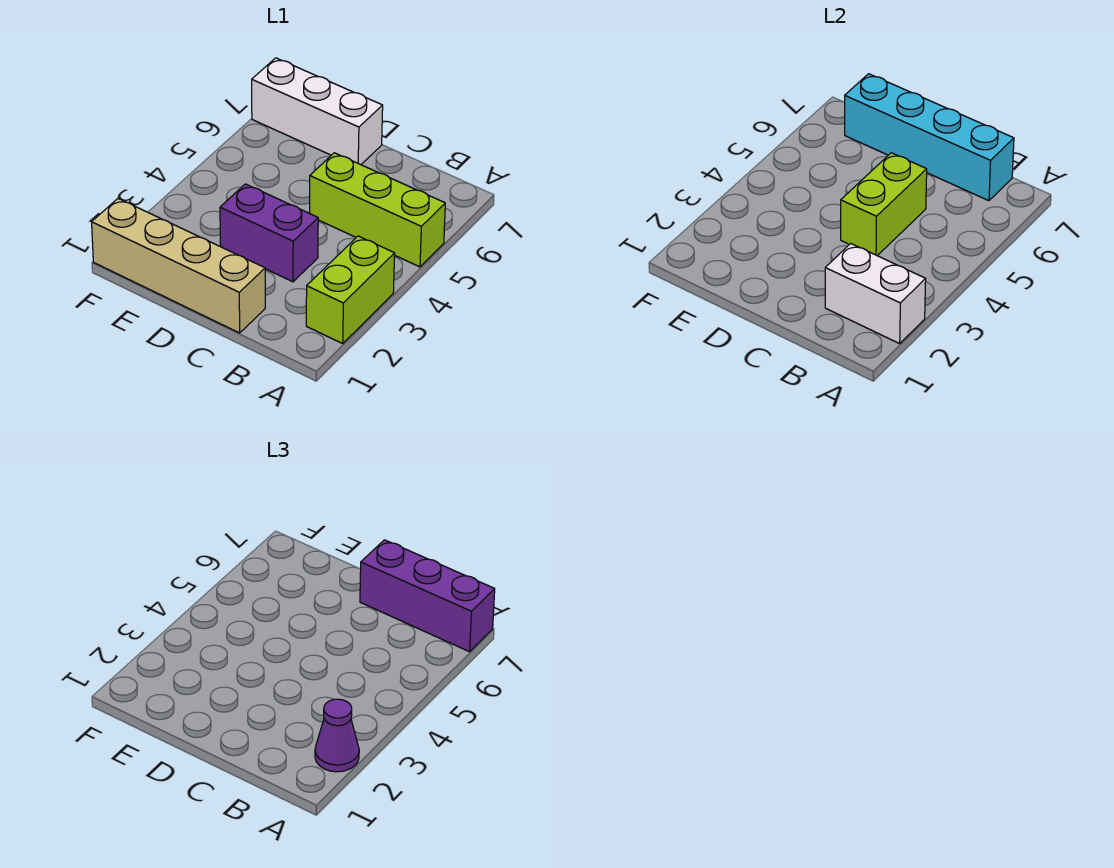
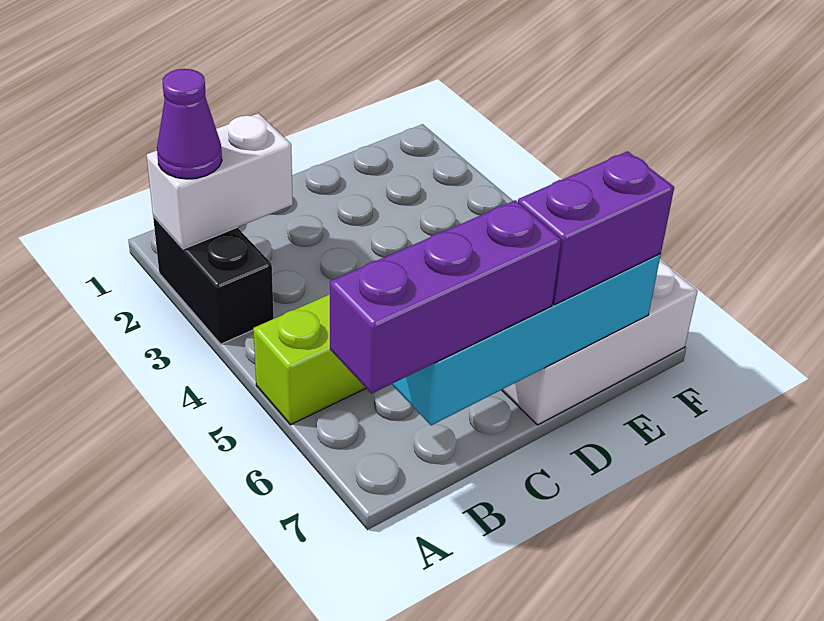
lime brick A2:A3 level 1 -> black brick A2:A3 level 1
tan brick C1:F1 level 1 -> none
purple brick C3:D3 level 1 -> purple brick D7:E7 level 3
lime brick C4:C5 level 2 -> none

